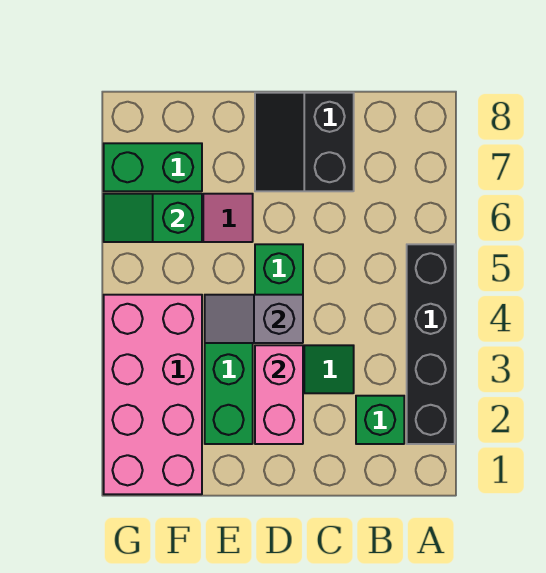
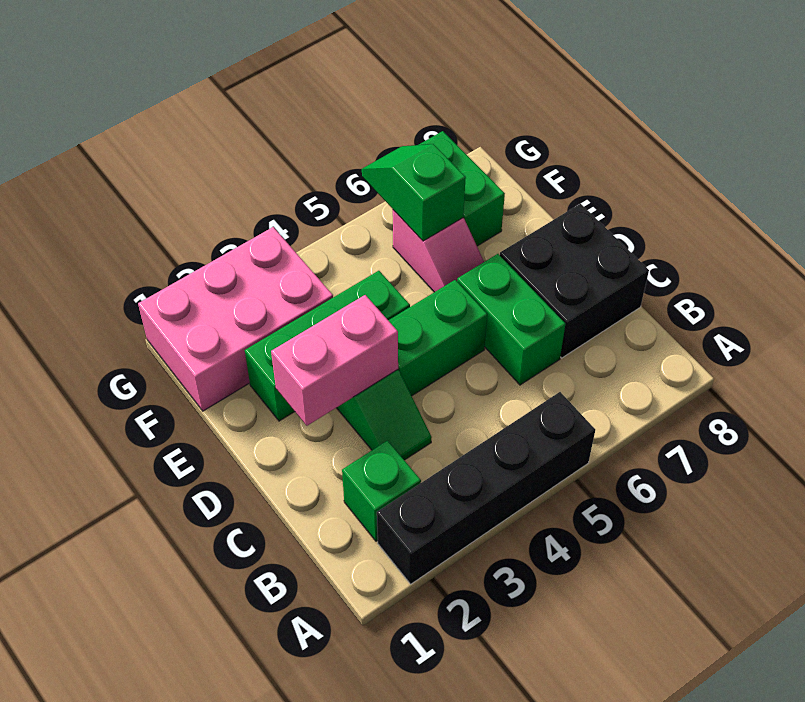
none -> green brick C6:D6 level 1
black slope C7:D8 level 1 top C -> black brick C7:D8 level 1
grey slope D4:E4 level 2 top D -> none
pink brick F1:G4 level 1 -> pink brick F1:G3 level 1

